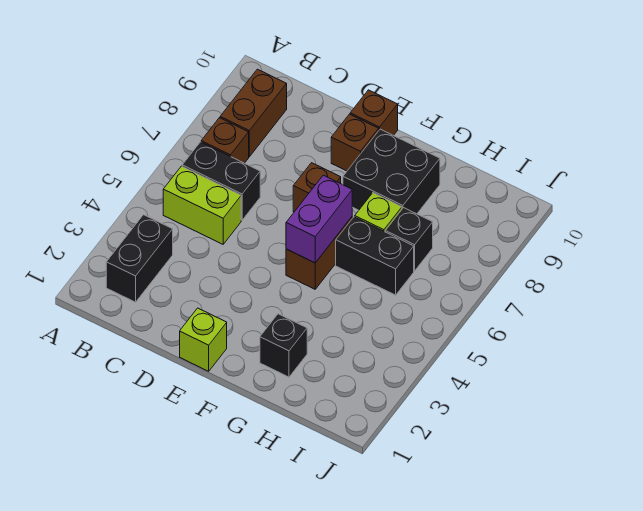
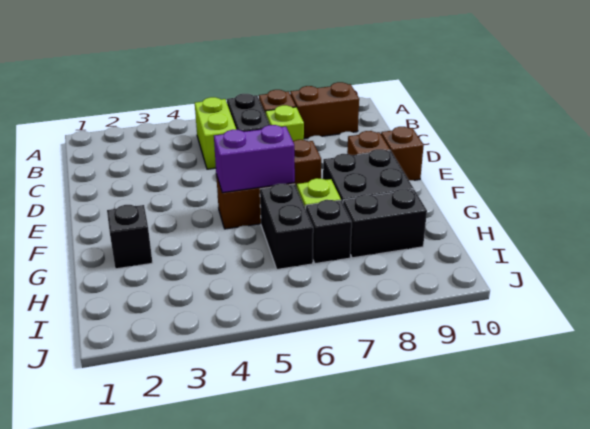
black brick B2:B3 level 1 -> black brick H8:H9 level 1
lime brick E1 level 1 -> lime brick C7 level 1

